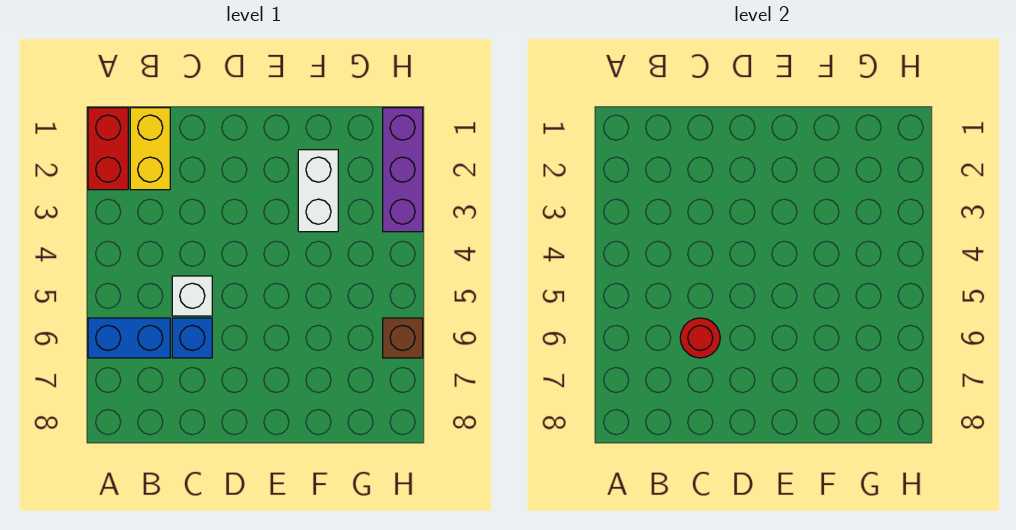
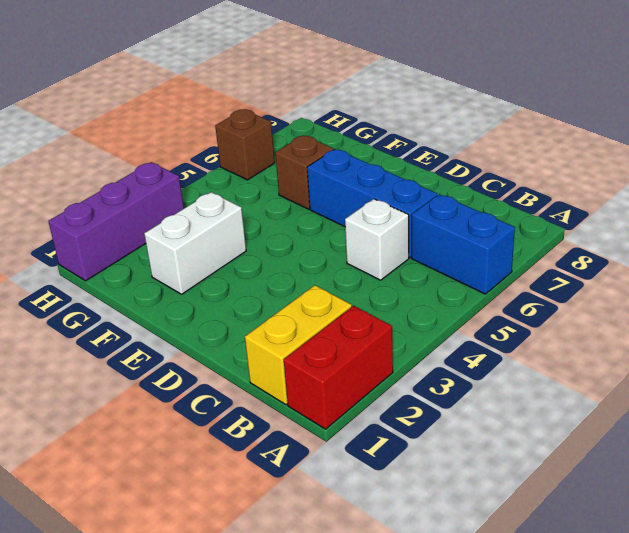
blue brick C6 level 1 -> blue brick C6:E6 level 1
red round brick C6 level 2 -> none
none -> brown brick F6 level 1

